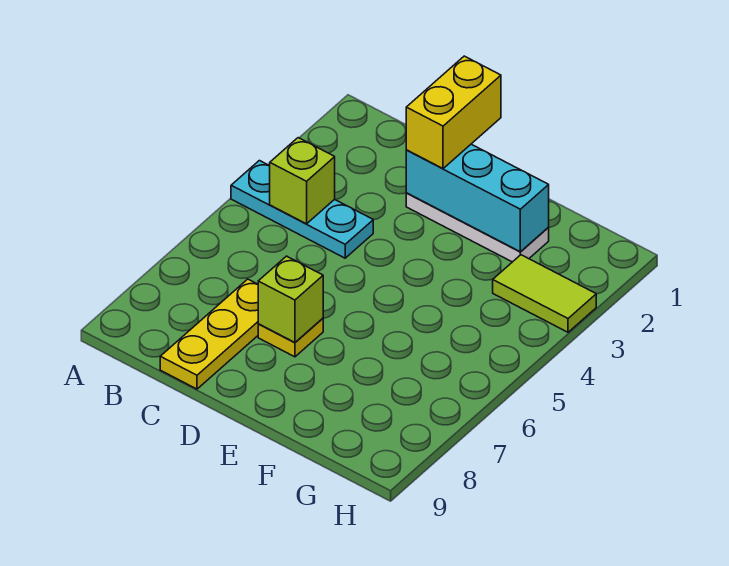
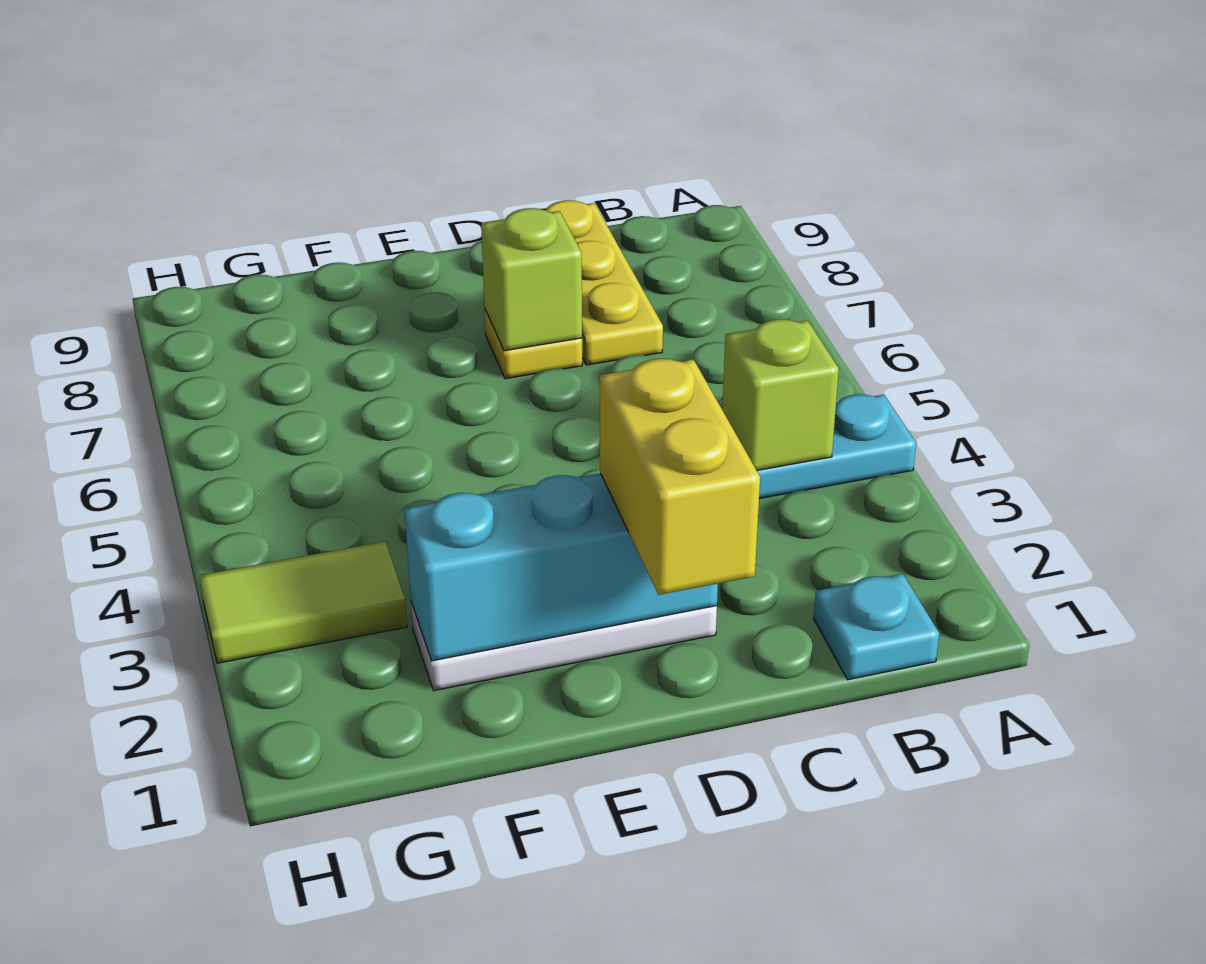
none -> cyan plate B1 level 1

